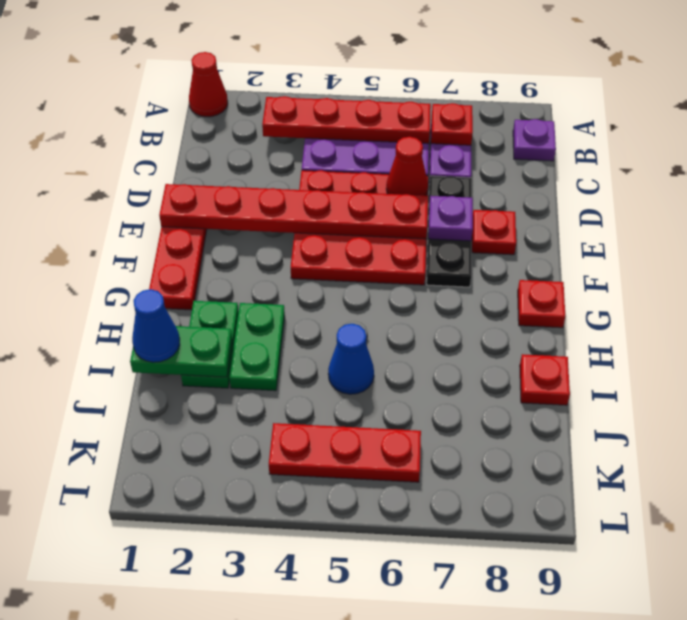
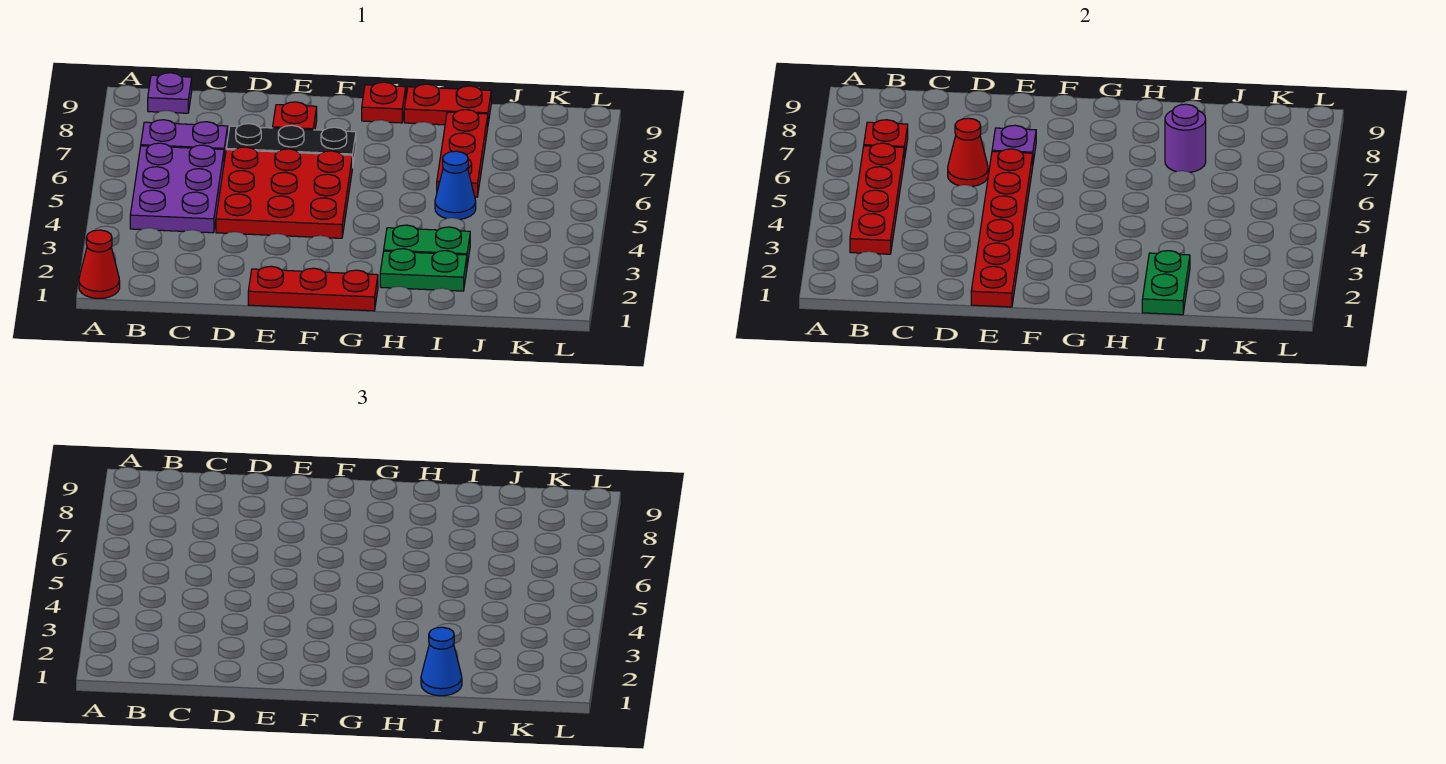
none -> purple round brick I7 level 2
red plate I9 level 1 -> red plate H9:I9 level 1
red plate K4:K6 level 1 -> red plate I6:I8 level 1

